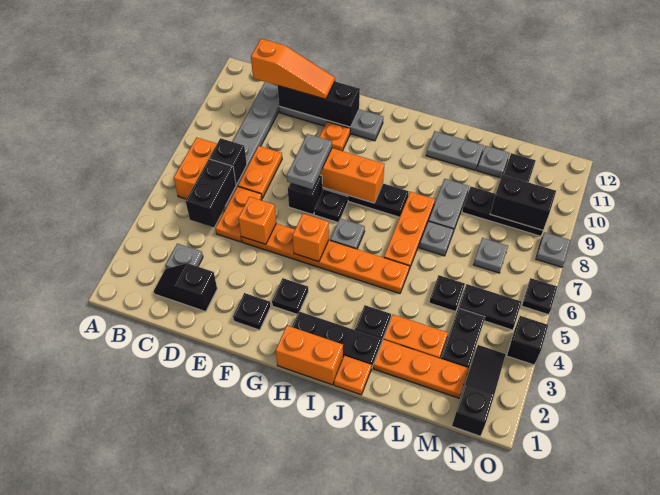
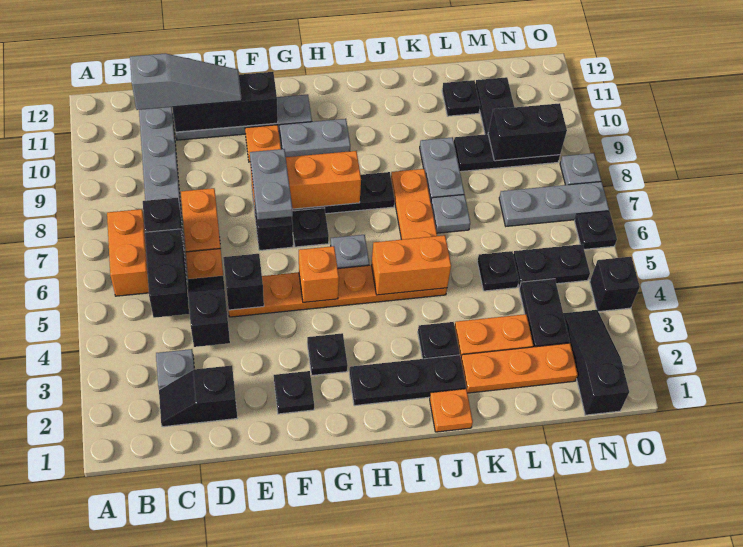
orange slope C11:E11 level 3 top C -> grey slope C11:E11 level 3 top C
none -> black slope D4:D5 level 2 top 4
orange brick E5 level 2 -> black brick E5 level 2
orange brick H1:I1 level 1 -> orange brick I5:J5 level 2
grey plate J11:K11 level 1 -> grey plate G10:H10 level 1
grey plate L11 level 1 -> black plate L11 level 1
grey plate M7 level 1 -> grey plate M7:O7 level 1

